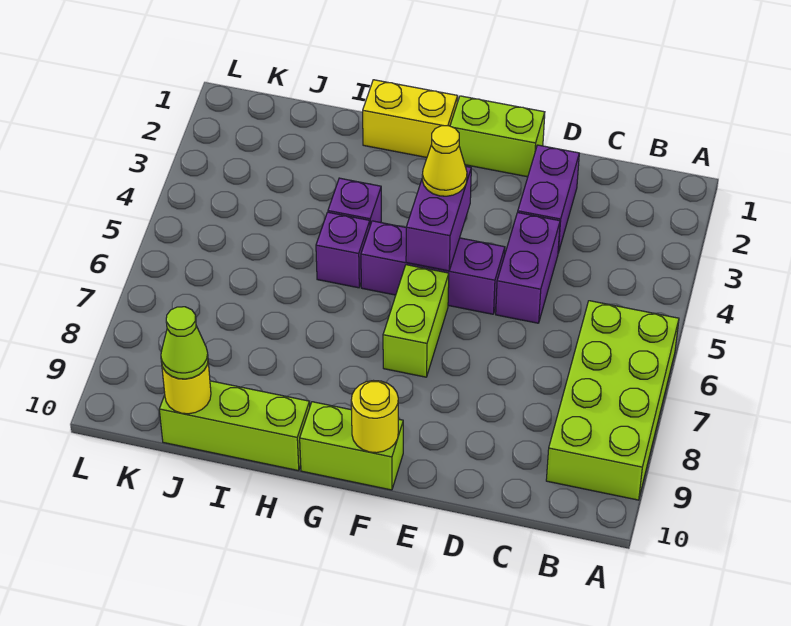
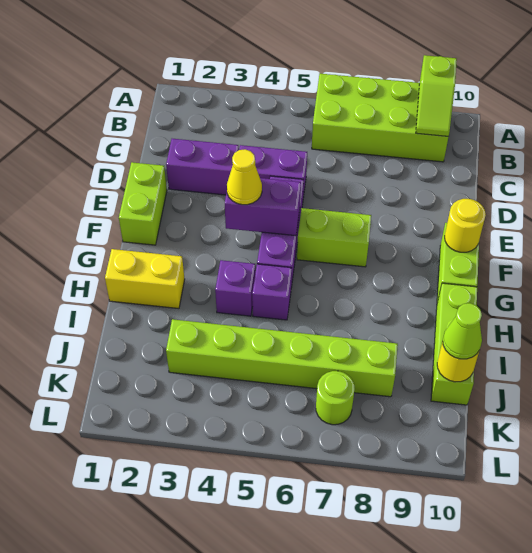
none -> lime slope A9:B9 level 2 top A
yellow brick G1:H1 level 1 -> yellow brick H1:H2 level 1
none -> lime brick J3:J8 level 1
none -> lime round brick K7 level 1

